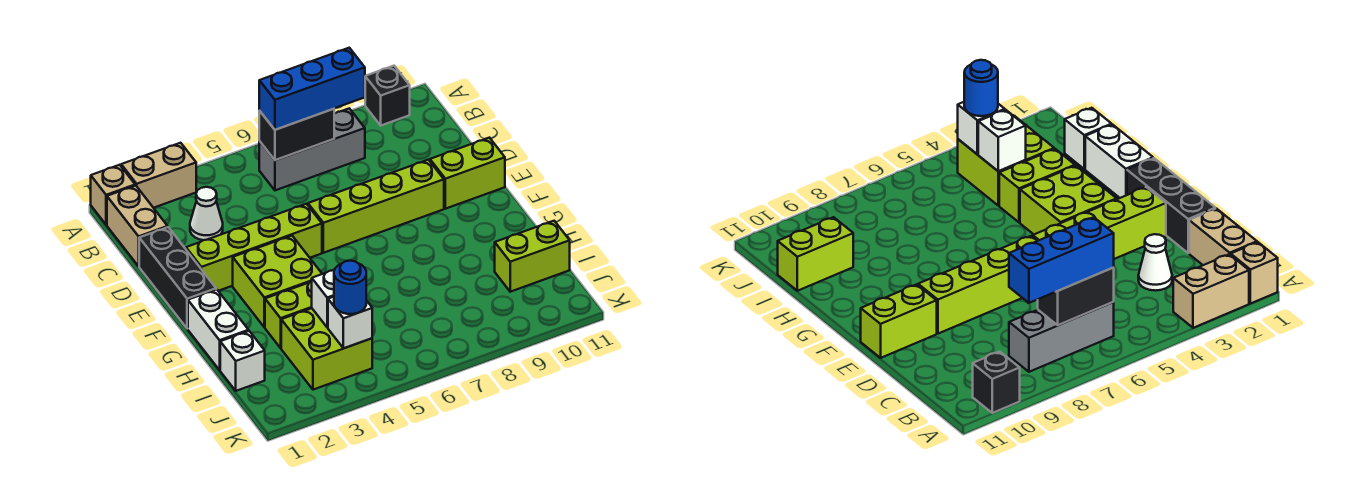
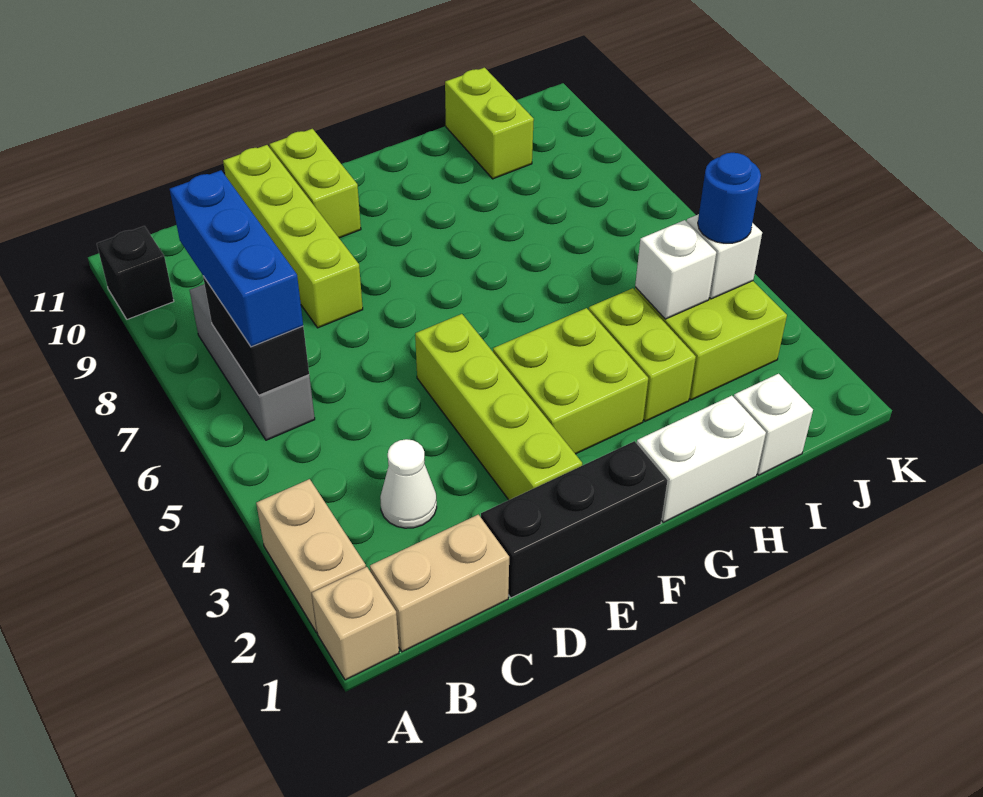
lime brick E6:E9 level 1 -> lime brick D8:D11 level 1

